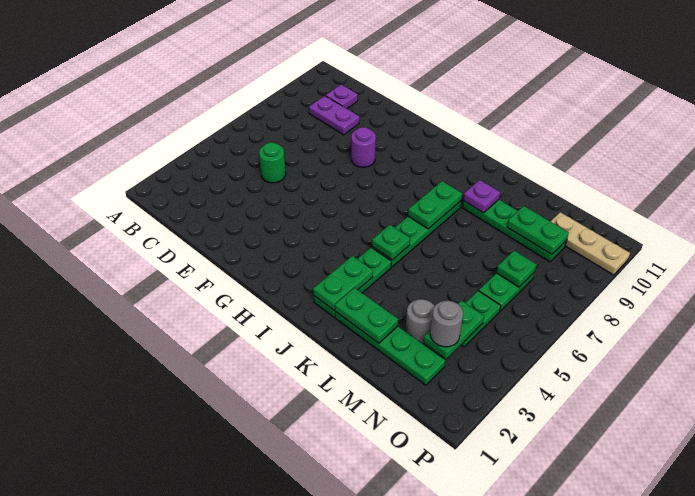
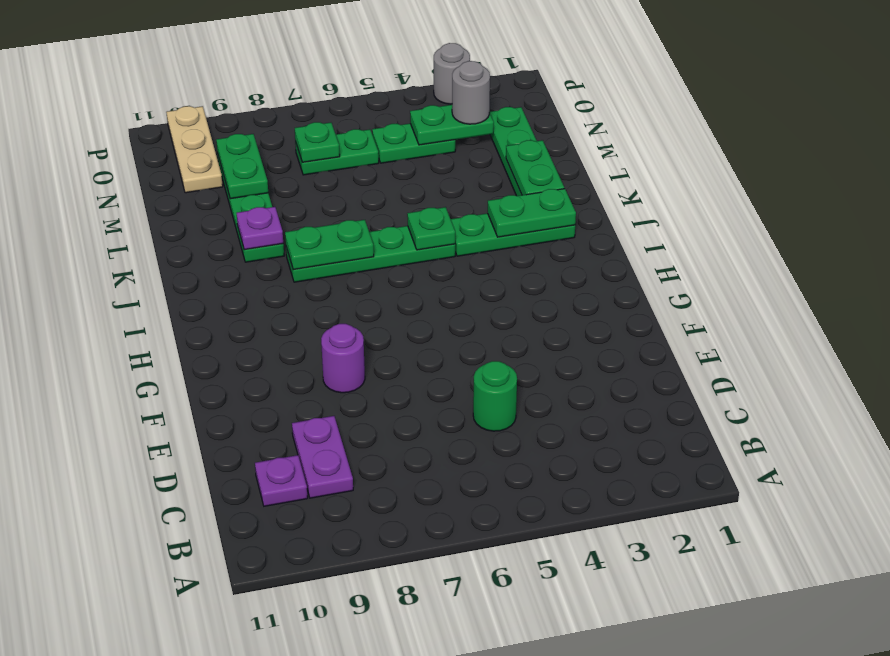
grey round brick M3 level 1 -> grey round brick P3 level 1

